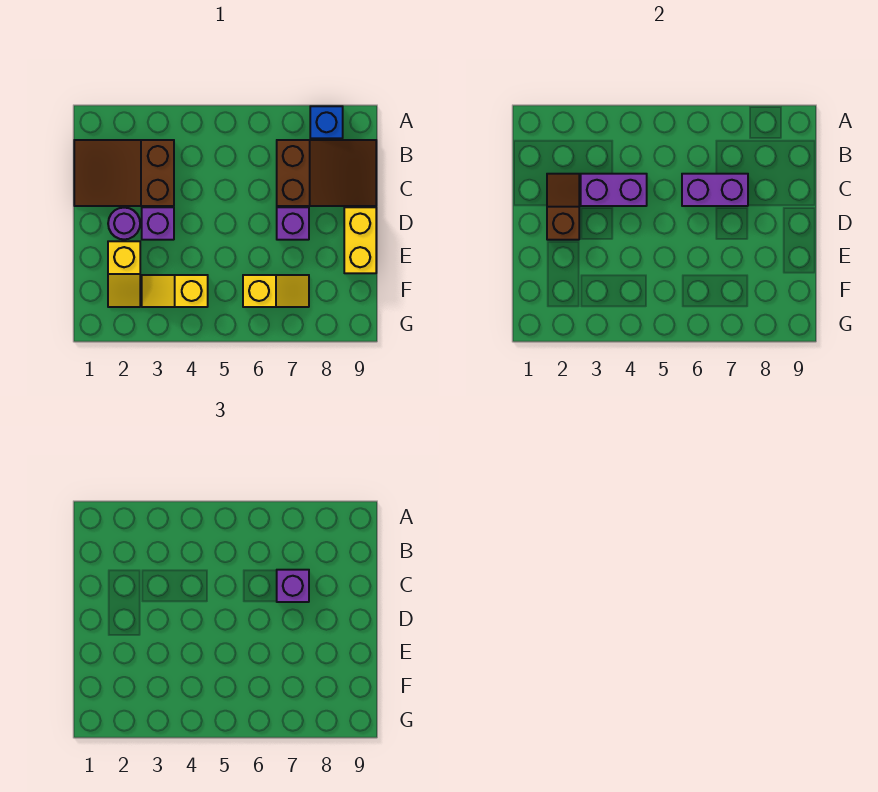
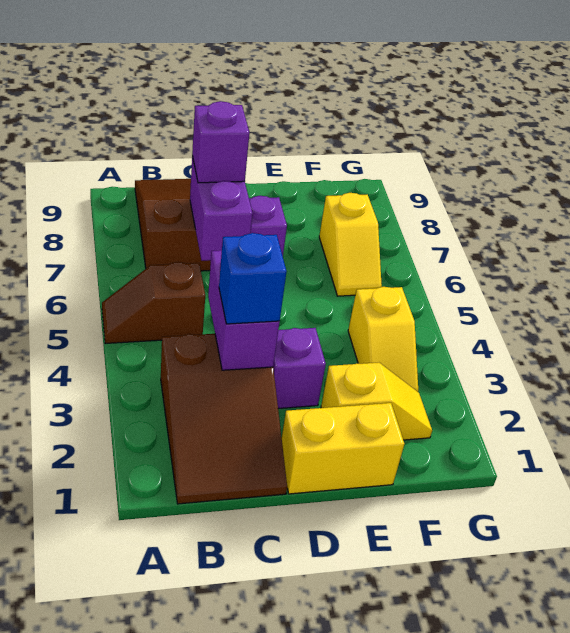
blue brick A8 level 1 -> blue brick C3 level 3
brown slope C2:D2 level 2 top D -> brown slope A5:B5 level 1 top B
purple round brick D2 level 1 -> none
yellow brick D9:E9 level 1 -> yellow brick D1:E1 level 1
yellow slope F6:F7 level 1 top 6 -> yellow slope F6:F7 level 1 top 7

